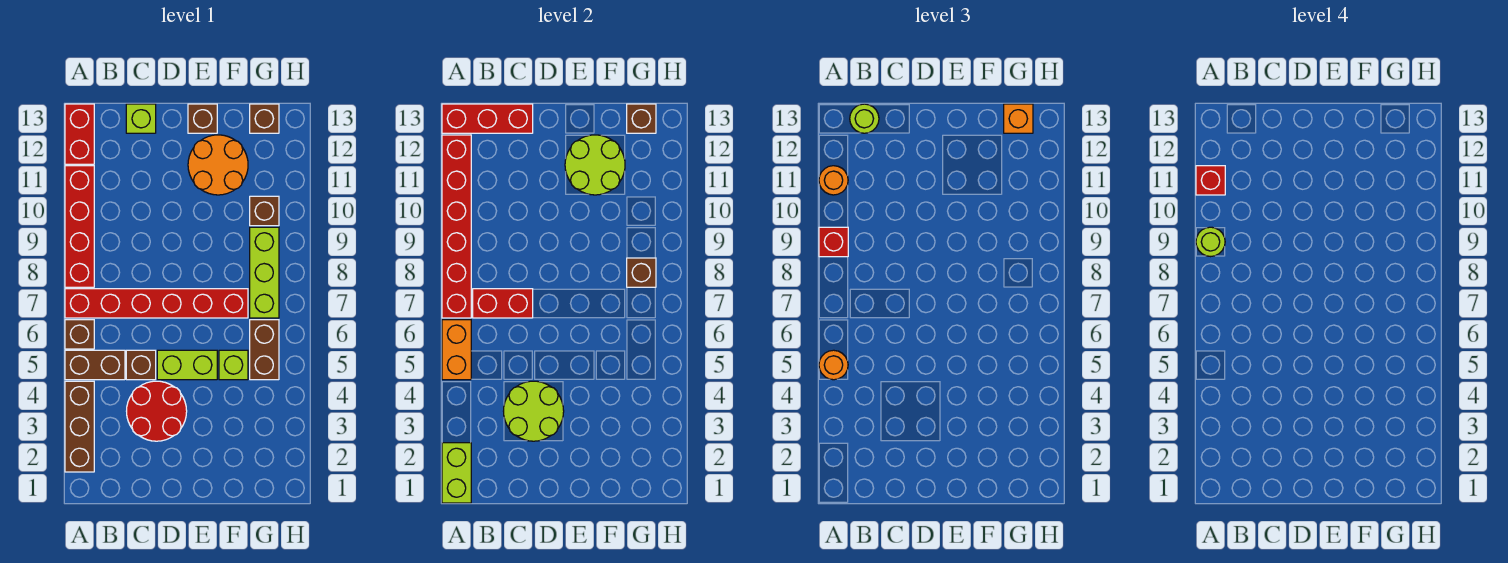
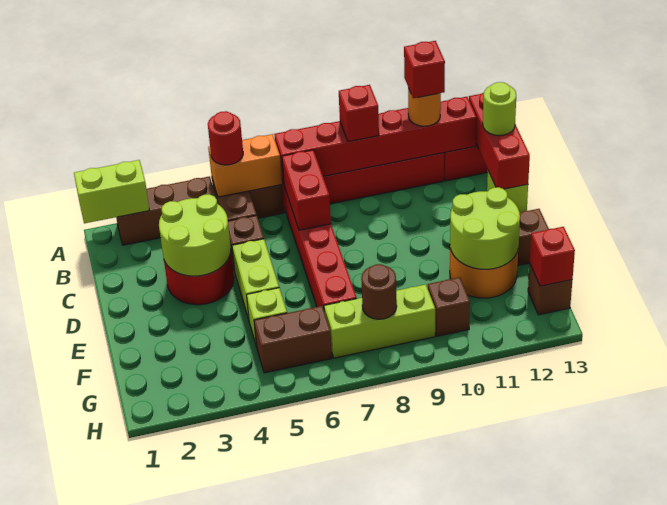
orange round brick A5 level 3 -> red round brick A5 level 3
lime round brick A9 level 4 -> none
brown brick G8 level 2 -> brown round brick G8 level 2
brown brick G13 level 2 -> red brick G13 level 2
orange brick G13 level 3 -> none

